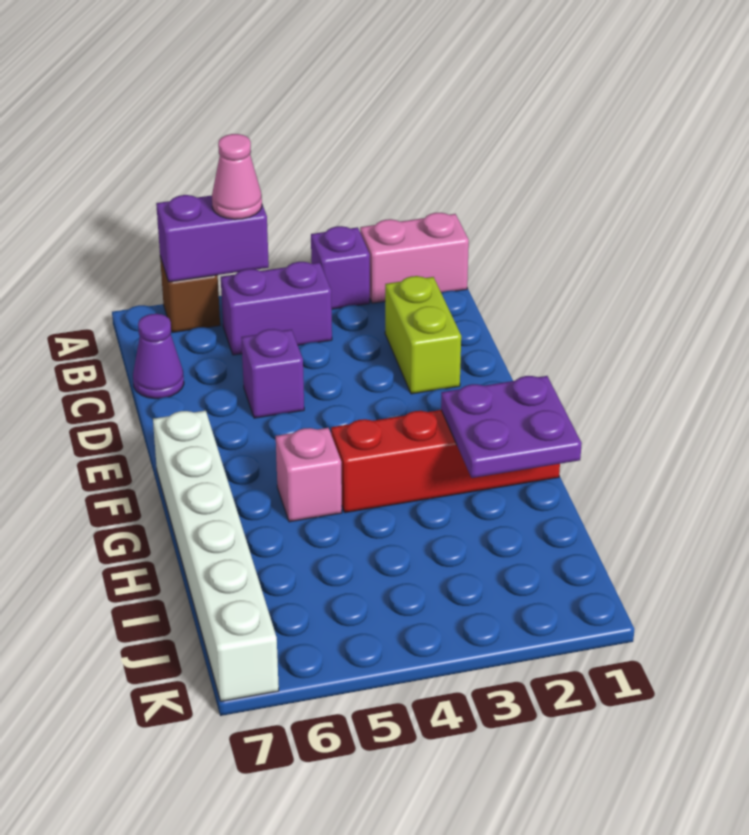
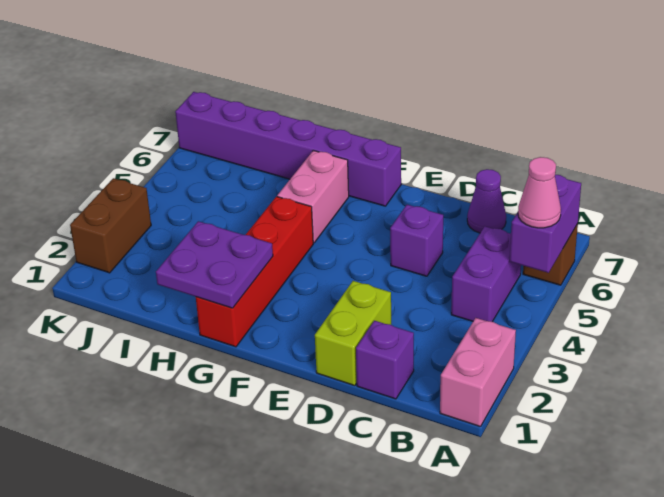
purple brick A3 level 1 -> purple brick C1 level 1
lime brick C2:D2 level 1 -> lime brick D1:D2 level 1
white brick F7:K7 level 1 -> purple brick F7:K7 level 1
pink brick G5 level 1 -> pink brick G5:G6 level 1
none -> brown brick K2:K3 level 1

